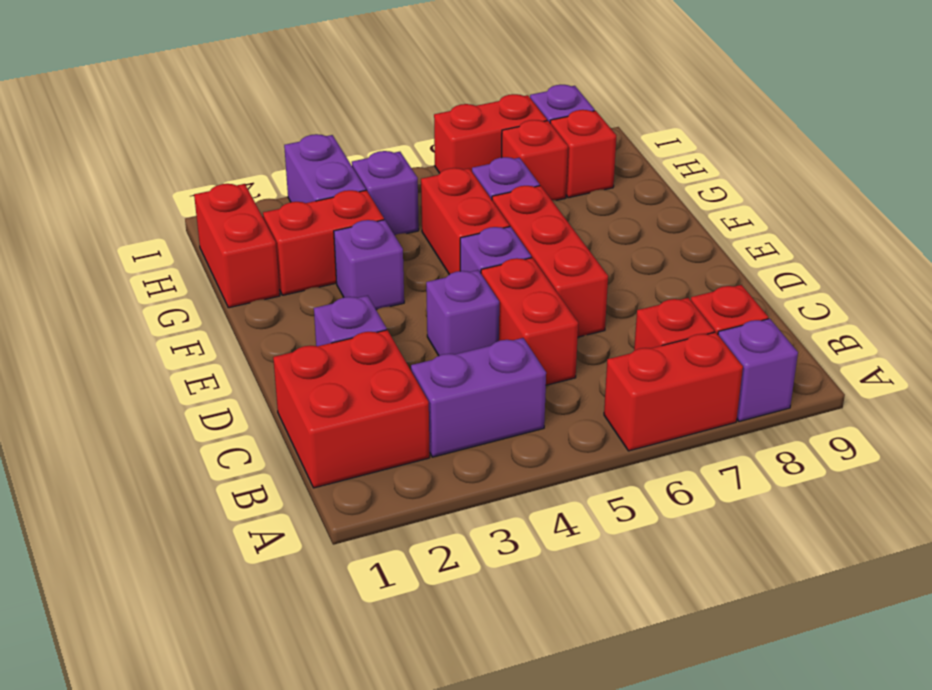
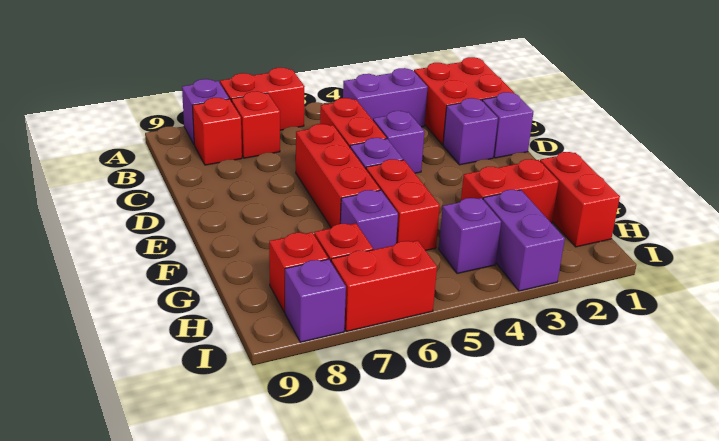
purple brick F3 level 1 -> purple brick D1 level 1

